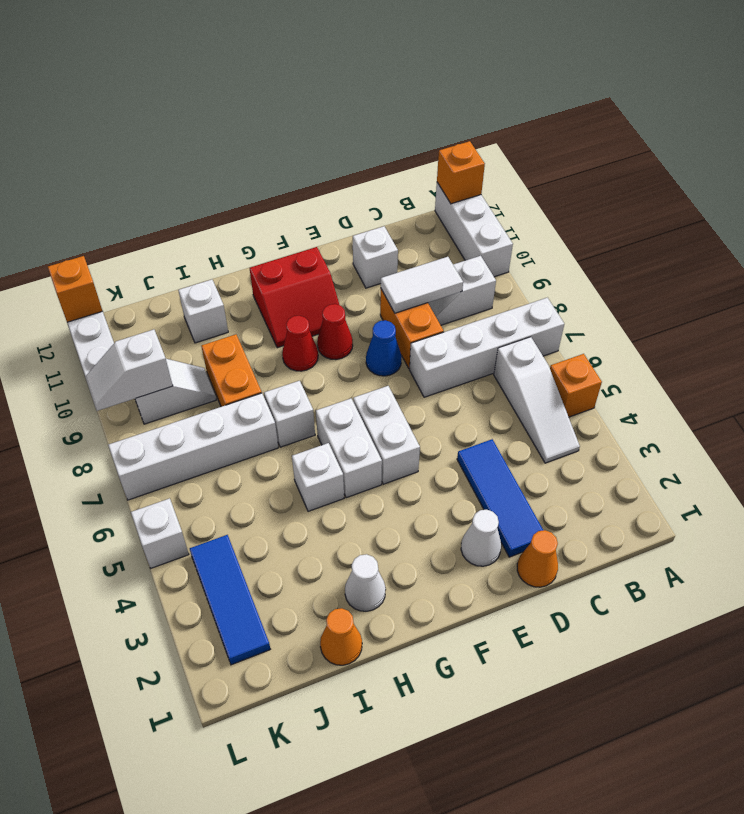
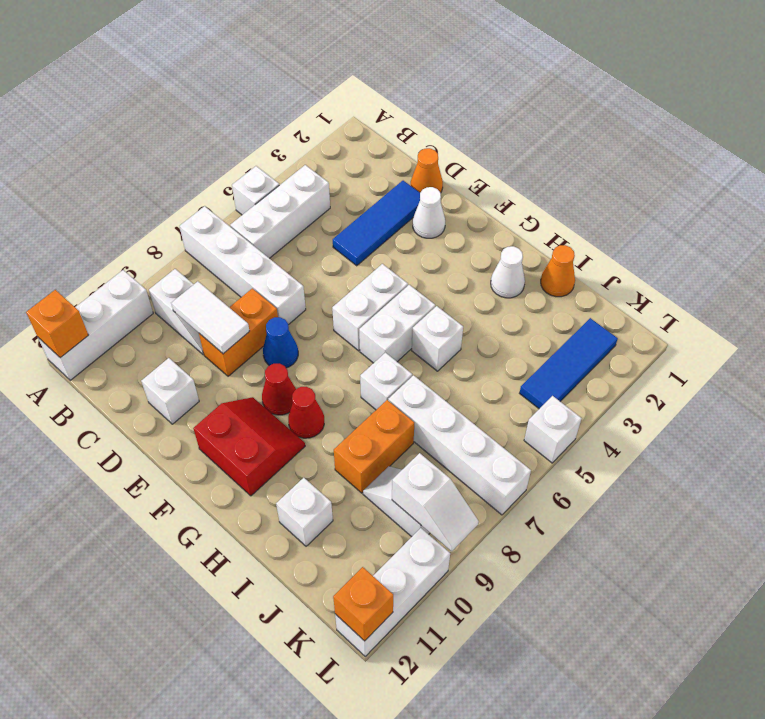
orange brick A5 level 1 -> white brick A5 level 1
white slope B4:B6 level 1 top 6 -> white brick B4:B6 level 1

